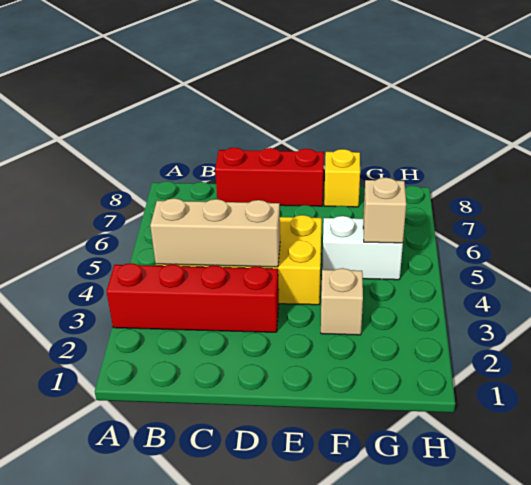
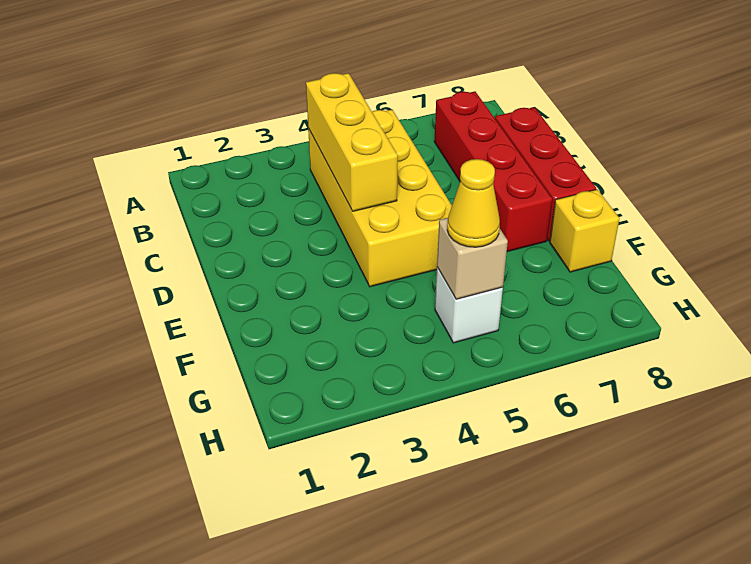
red brick A3:D3 level 1 -> red brick B7:E7 level 1
tan brick B4:D4 level 2 -> yellow brick B4:D4 level 2
tan brick F3 level 1 -> none
white brick F5:G5 level 1 -> white brick G5 level 1
none -> yellow cone G5 level 3

